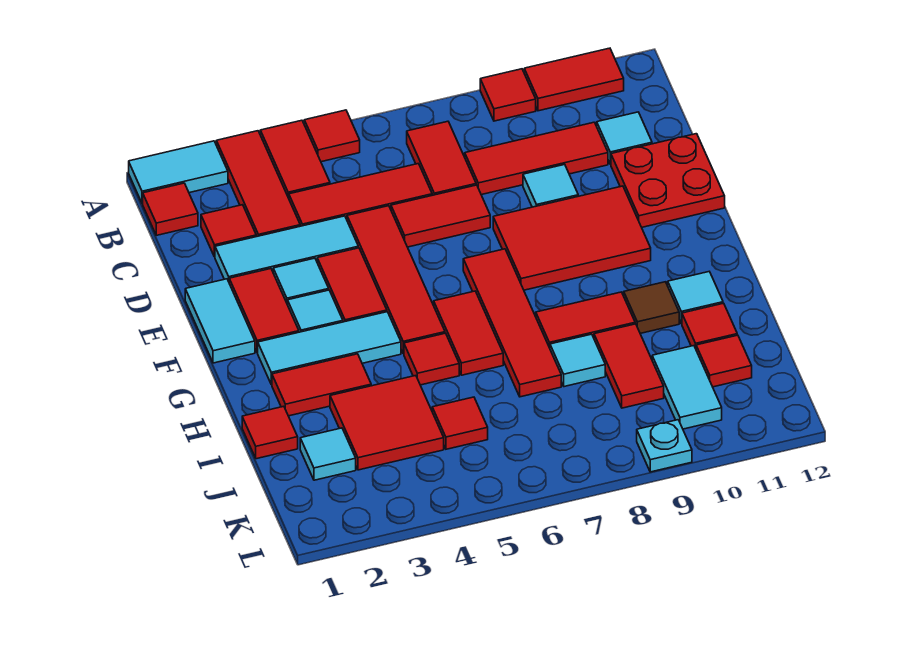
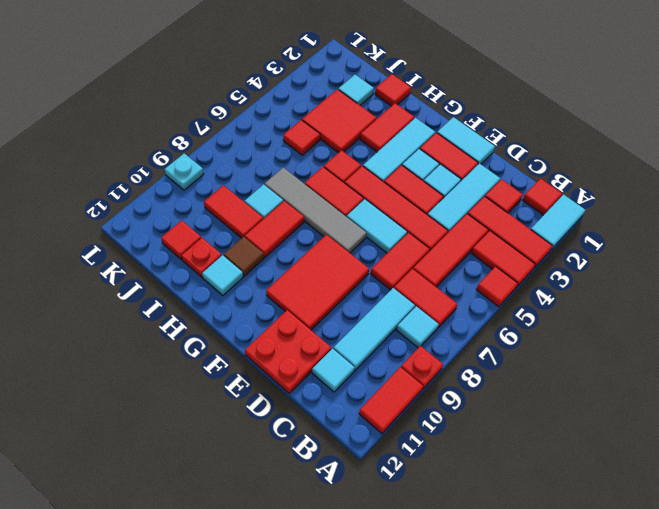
red tile A9 level 1 -> red plate A9 level 1
red tile C8:C10 level 1 -> cyan tile C8:C10 level 1
cyan tile D9 level 1 -> cyan tile B8 level 1
red tile F7:I7 level 1 -> grey tile F7:I7 level 1
red tile I11 level 1 -> red plate I11 level 1
cyan tile J10:K10 level 1 -> cyan tile E6:F6 level 1

